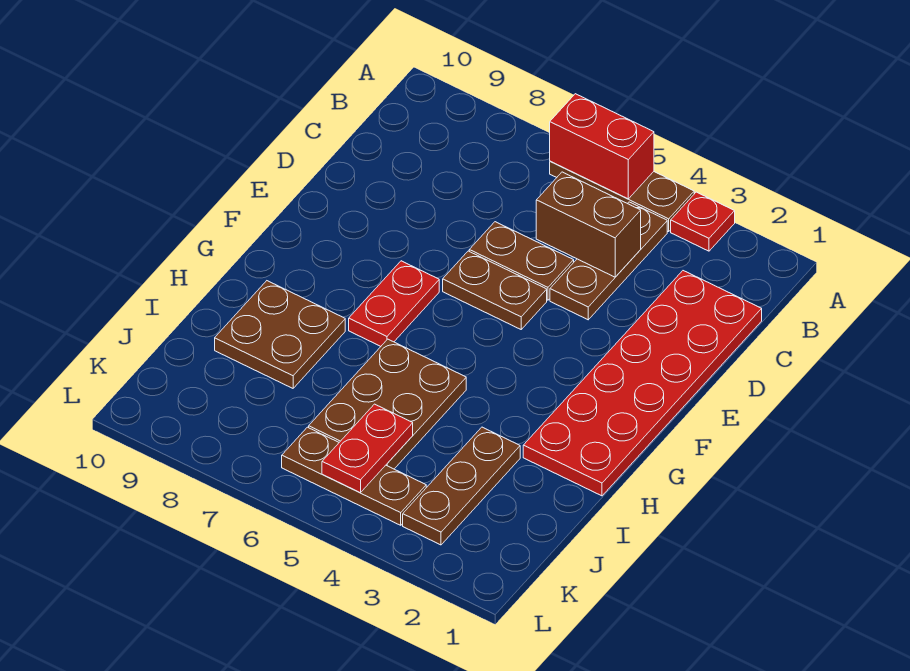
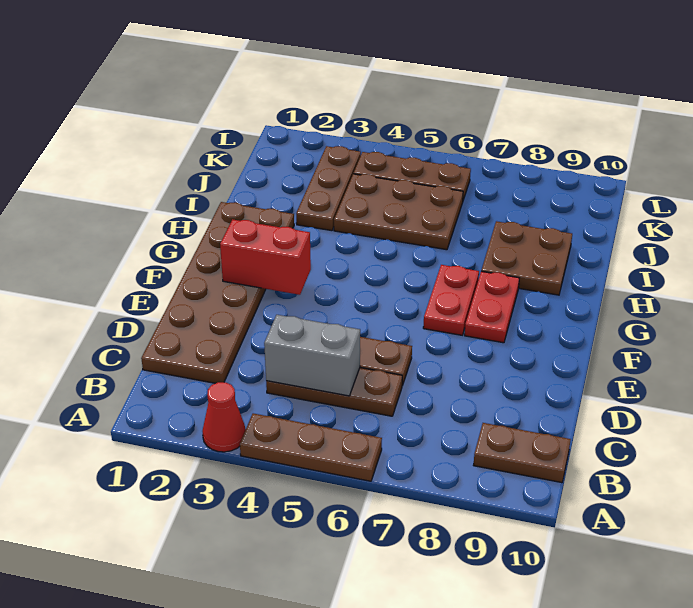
red plate A3 level 1 -> red cone A3 level 1
red brick A5:A6 level 2 -> red brick F2:F3 level 2
brown plate B4:D4 level 1 -> brown plate C4:C6 level 1
red plate C1:H2 level 1 -> brown plate C1:H2 level 1
brown brick C4:C5 level 2 -> grey brick C4:C5 level 2
brown plate E5:E6 level 1 -> brown plate B9:B10 level 1
brown plate H5:J6 level 1 -> brown plate I4:J6 level 1
red plate J5:K5 level 2 -> red plate F8:G8 level 1

